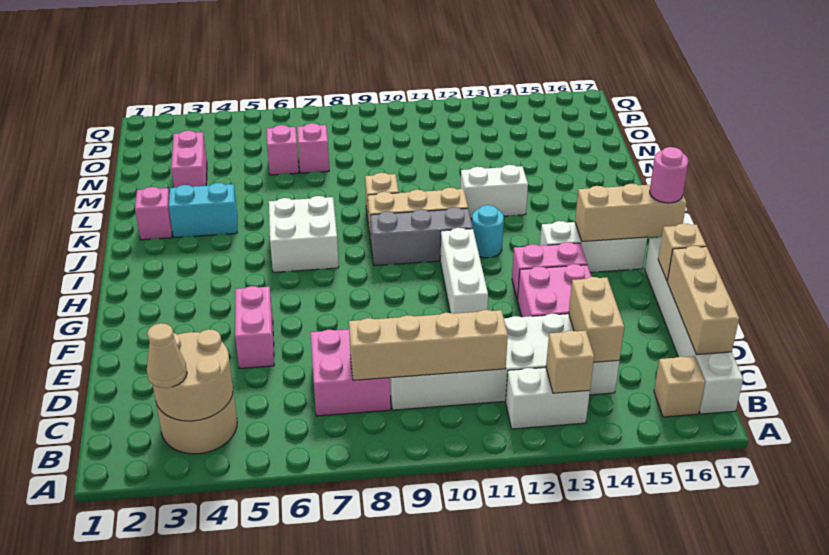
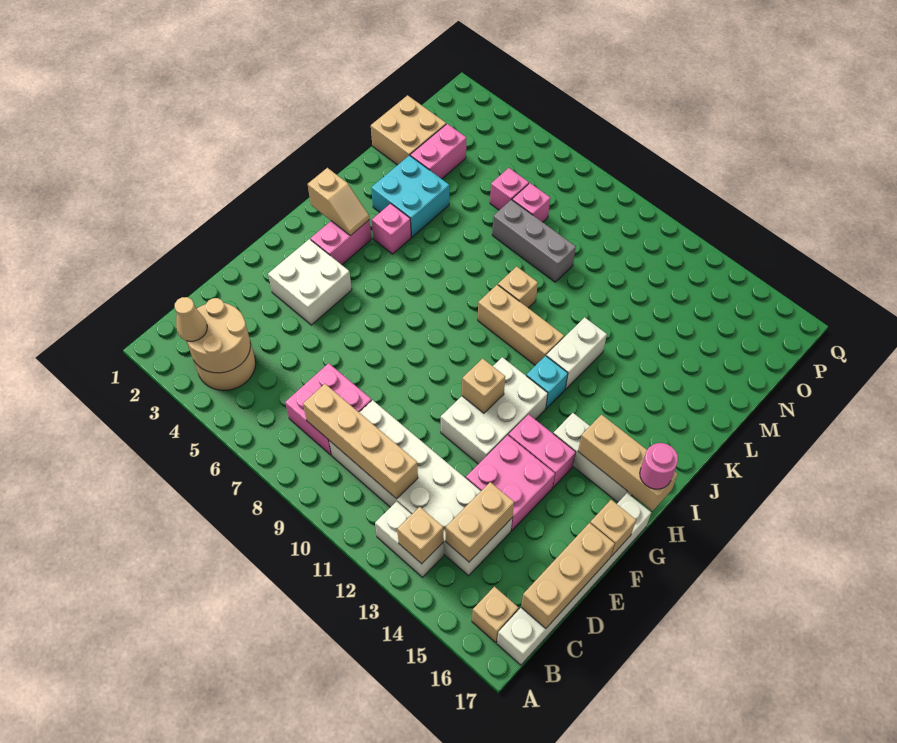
pink brick E5:F5 level 1 -> pink brick H3:I3 level 1
white brick F11:H11 level 1 -> white brick F11:H12 level 1
none -> tan brick G11 level 2
none -> tan slope I2:I3 level 2 top 2
white brick I6:J7 level 1 -> white brick F3:G4 level 1
grey brick I9:I11 level 1 -> grey brick M7:M9 level 1
cyan round brick I12 level 1 -> cyan brick I12 level 1
pink brick K2 level 1 -> pink brick J4 level 1
cyan brick K3:K4 level 1 -> cyan brick K3:L4 level 1
white brick K12:K13 level 1 -> white brick J12:K12 level 1
none -> tan brick M1:N2 level 1

